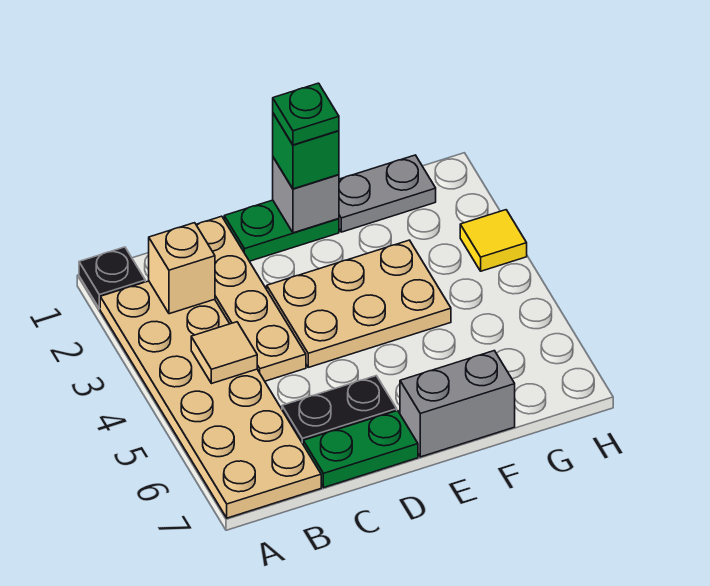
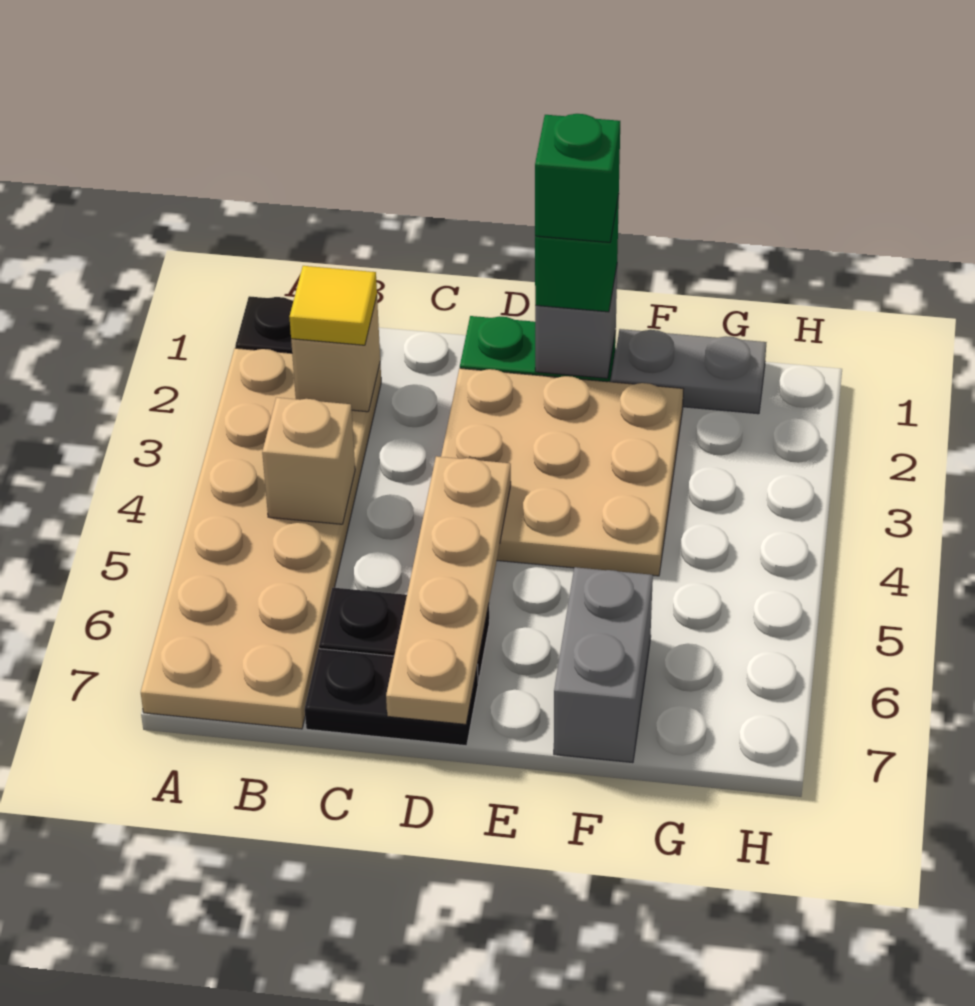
tan tile B4 level 2 -> tan brick B4 level 2
tan plate C1:C4 level 1 -> tan plate D4:D7 level 2
green plate C7:D7 level 1 -> black plate C7:D7 level 1
tan plate D3:F4 level 1 -> tan plate D2:F4 level 1
green plate E1 level 4 -> green brick E1 level 4
grey brick E7:F7 level 1 -> grey brick F6:F7 level 1
yellow tile H3 level 1 -> yellow tile B2 level 3

